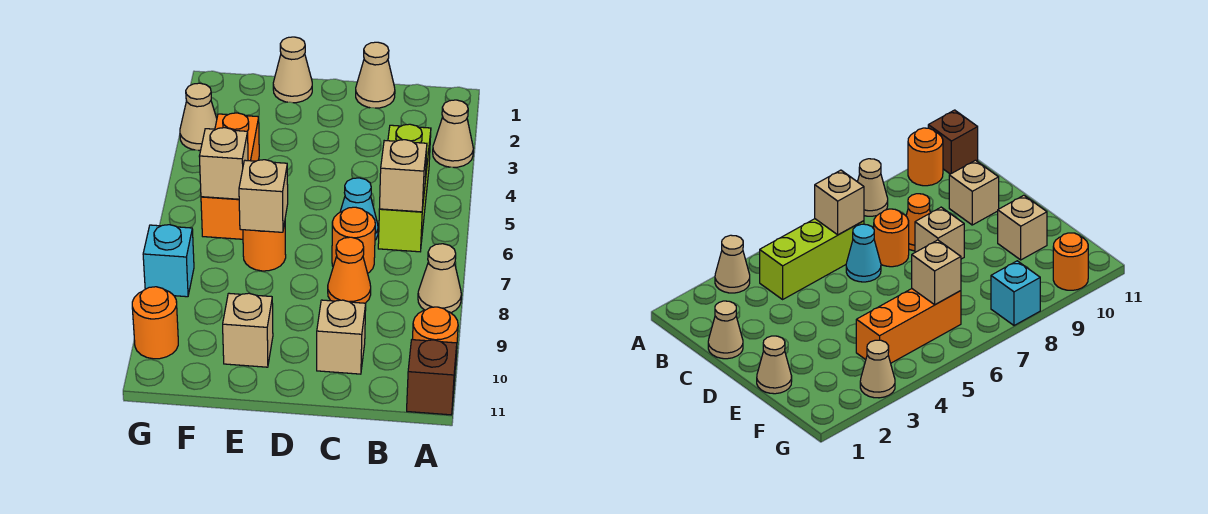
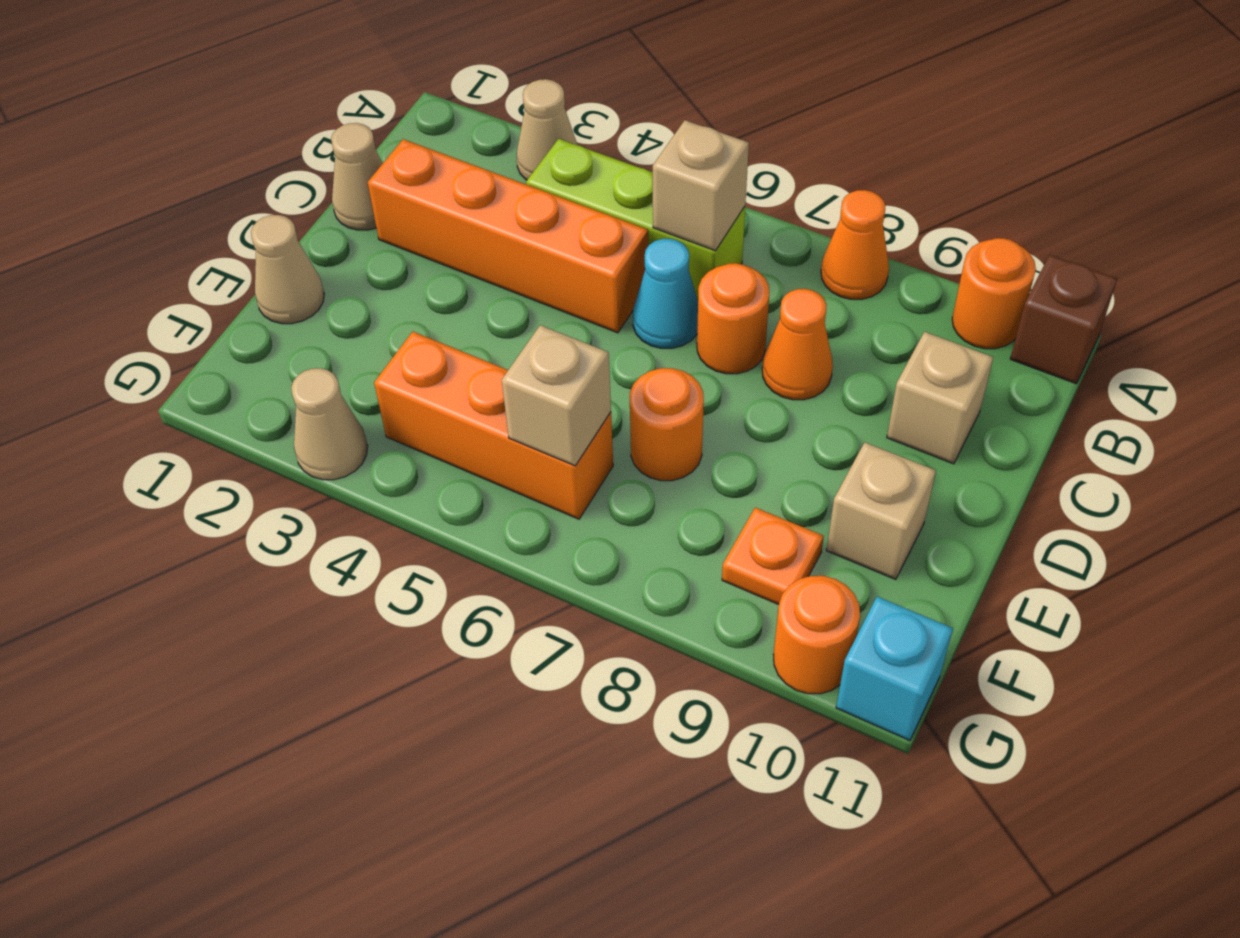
tan cone A8 level 1 -> orange cone A8 level 1
none -> orange brick C2:C5 level 1
tan brick E7 level 2 -> none
none -> orange plate F9 level 1
cyan brick G8 level 1 -> cyan brick G11 level 1

